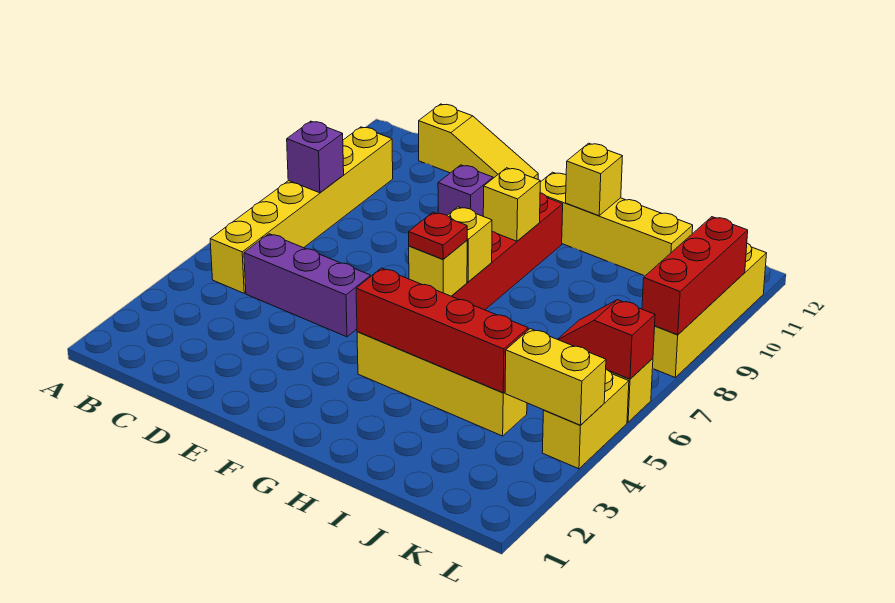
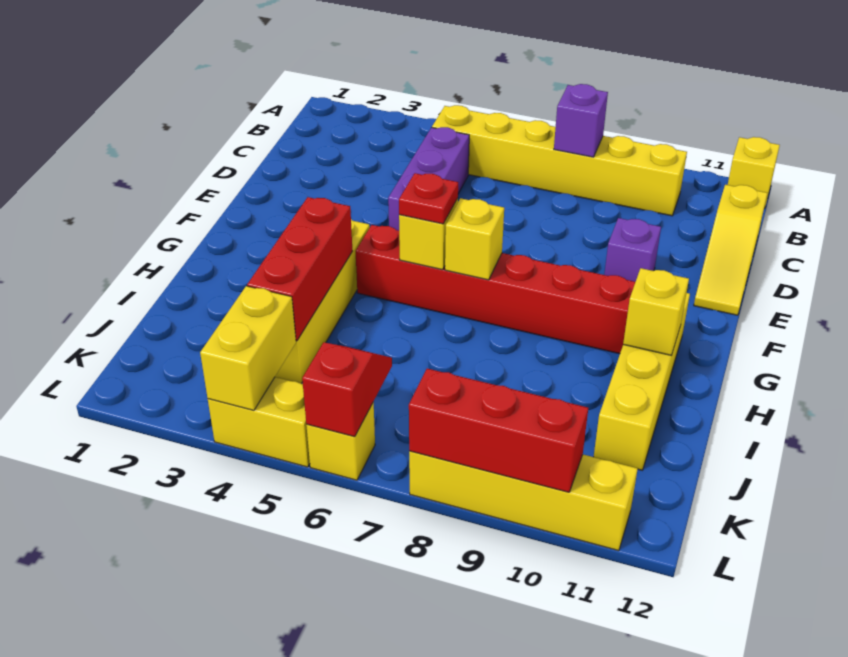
red brick G4:J4 level 2 -> red brick H4:J4 level 2
yellow brick G9 level 2 -> yellow brick A12 level 1

